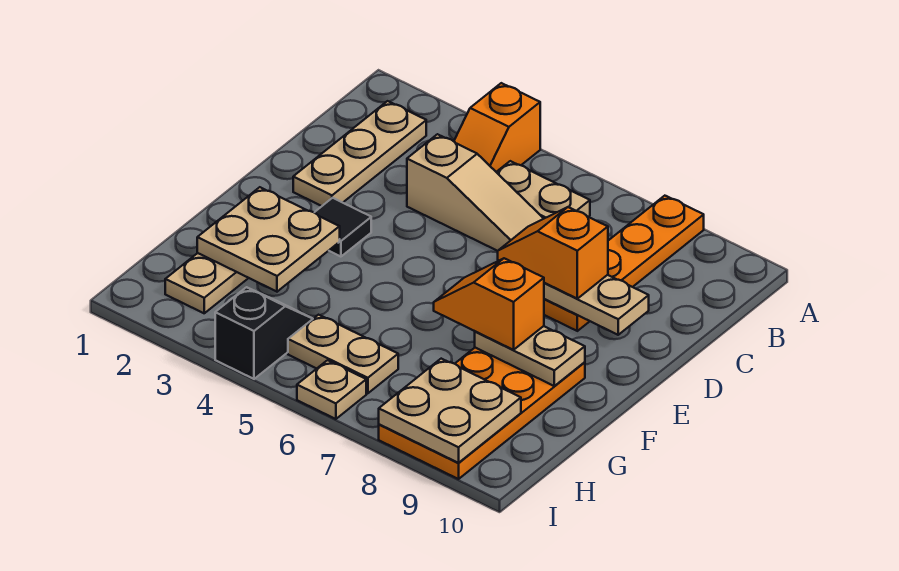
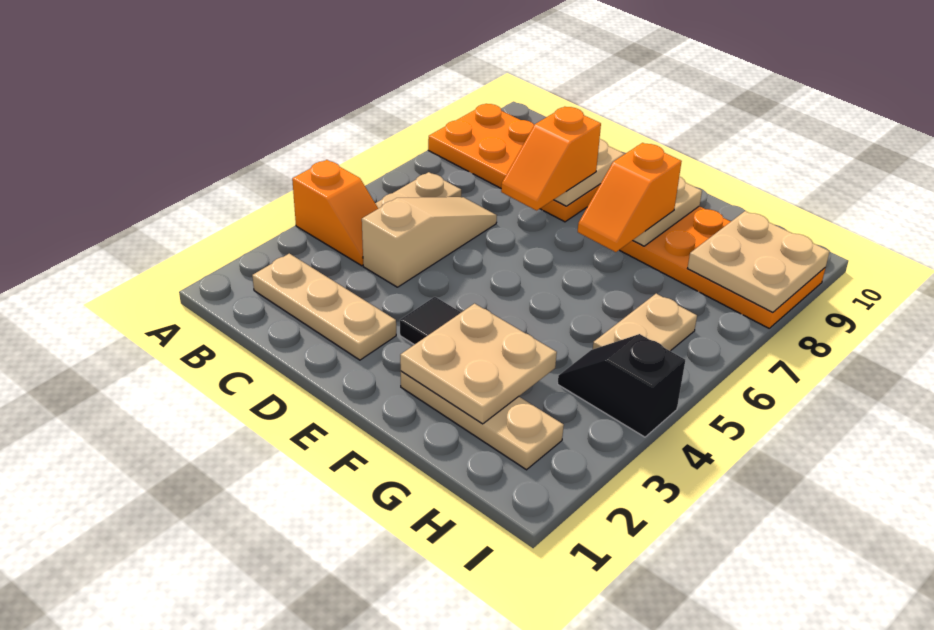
orange plate A8:D8 level 1 -> orange plate A8:D9 level 1
tan plate I6 level 1 -> none

